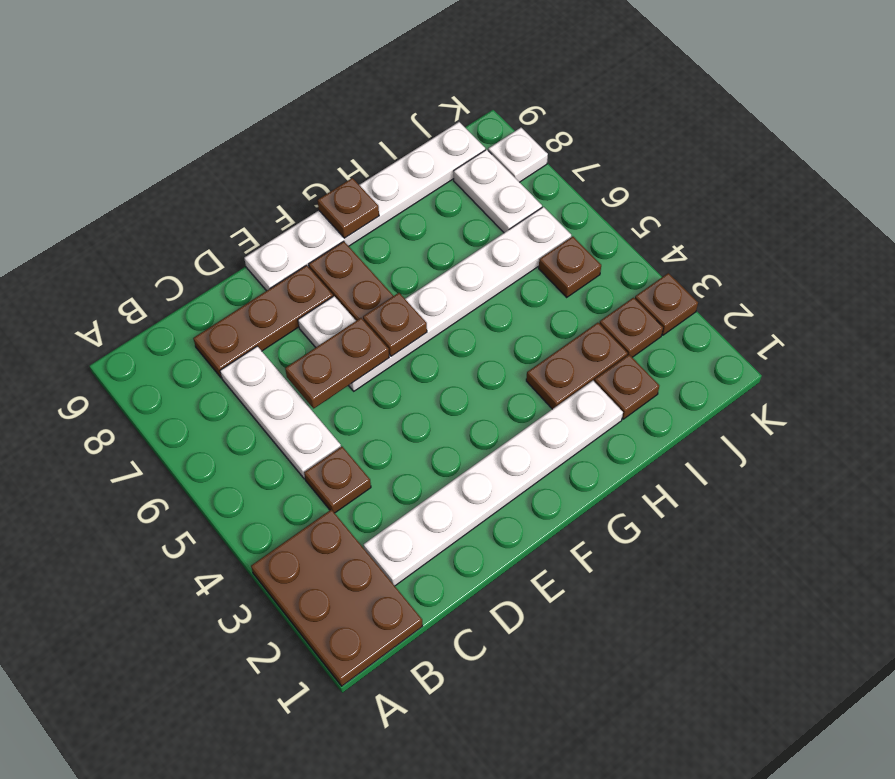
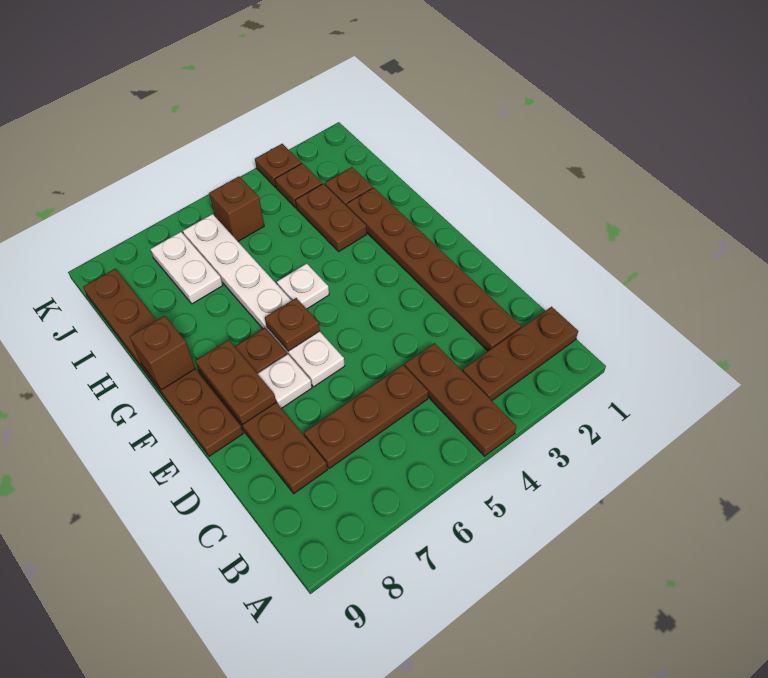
brown plate A1:B3 level 1 -> brown plate B1:B3 level 1
white plate C2:H2 level 1 -> brown plate C2:H2 level 1
brown plate C4 level 1 -> brown plate A4:C4 level 1
white plate C5:C7 level 1 -> brown plate C5:C7 level 1
brown plate D6:E6 level 2 -> brown plate E8:F8 level 2
white plate E9:J9 level 1 -> brown plate E9:J9 level 1
brown plate G9 level 2 -> brown brick G9 level 2
brown plate J5 level 1 -> brown brick J5 level 1
white plate J7:J8 level 1 -> white plate I7:J7 level 1
white plate K8 level 1 -> white plate G5 level 1

